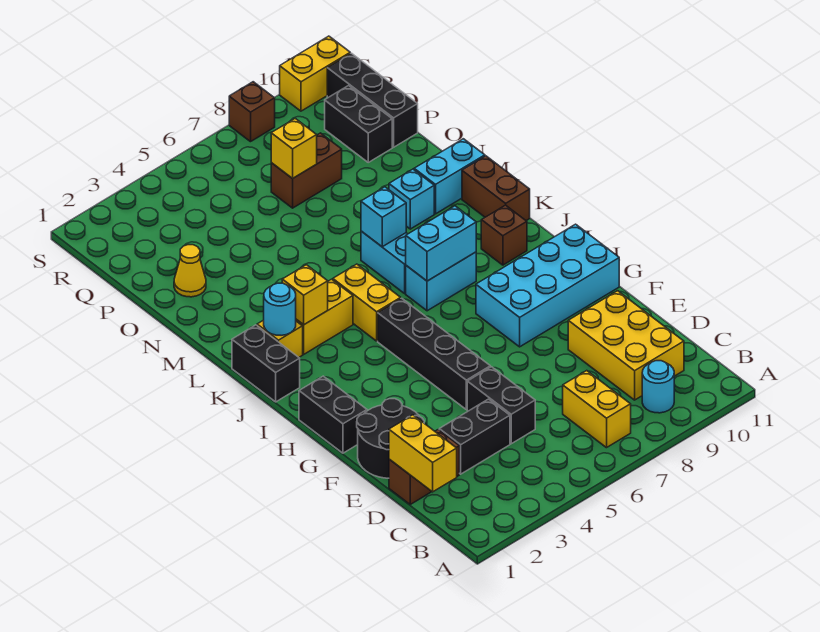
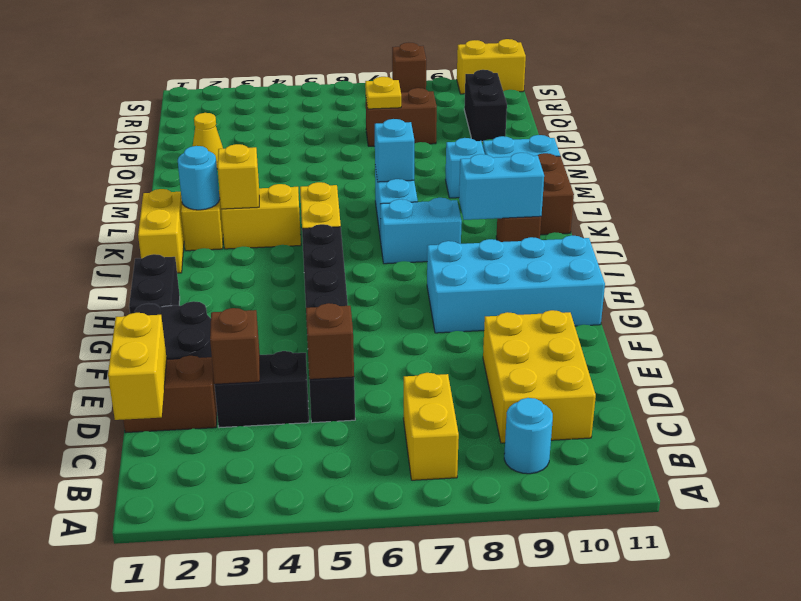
none -> brown brick D3 level 2
none -> brown brick D5 level 2
black brick J1:K1 level 1 -> yellow brick J1:K1 level 1
cyan brick J7:J8 level 2 -> cyan brick J9:J10 level 2
yellow brick P7 level 2 -> yellow plate P7 level 2
black brick P11:R11 level 1 -> none

